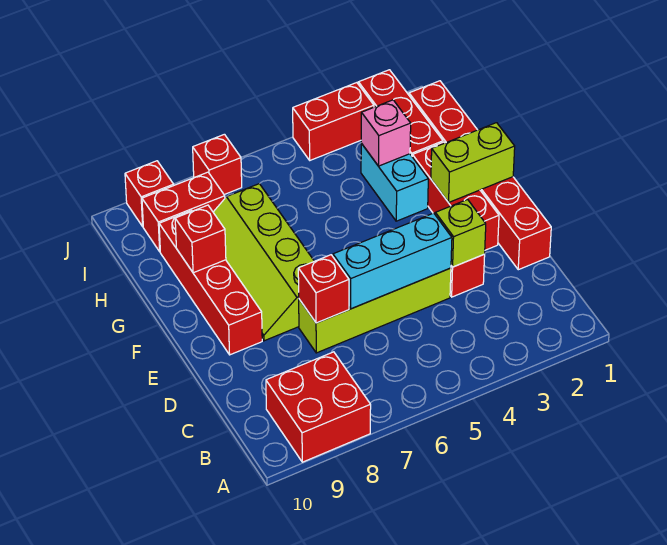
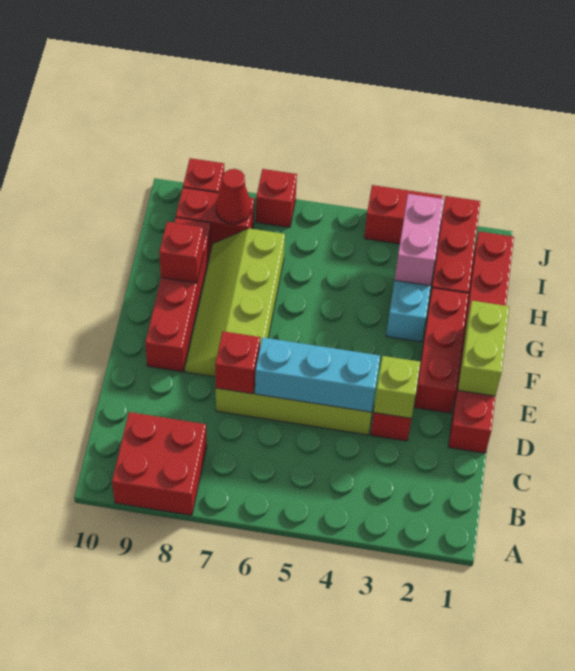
lime brick F1:F2 level 2 -> lime brick E1:F1 level 2
pink brick H3 level 2 -> pink brick H3:I3 level 2
none -> red cone I8 level 2

